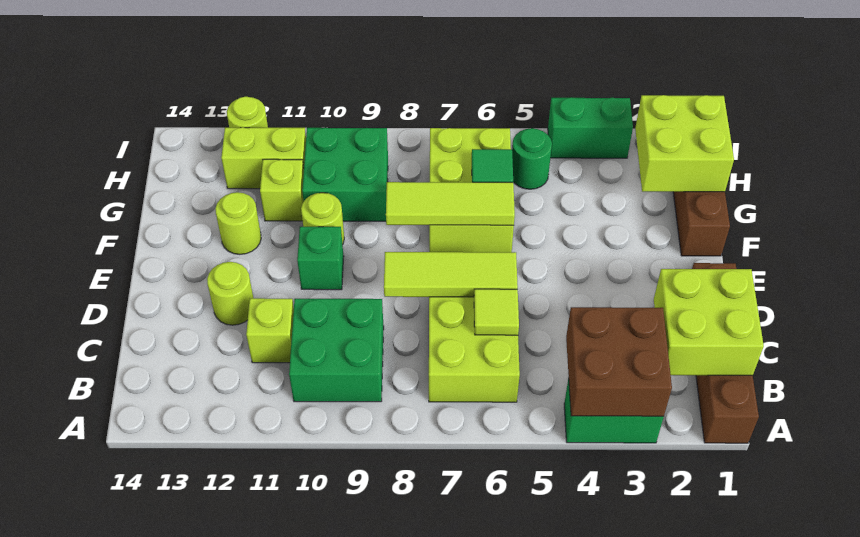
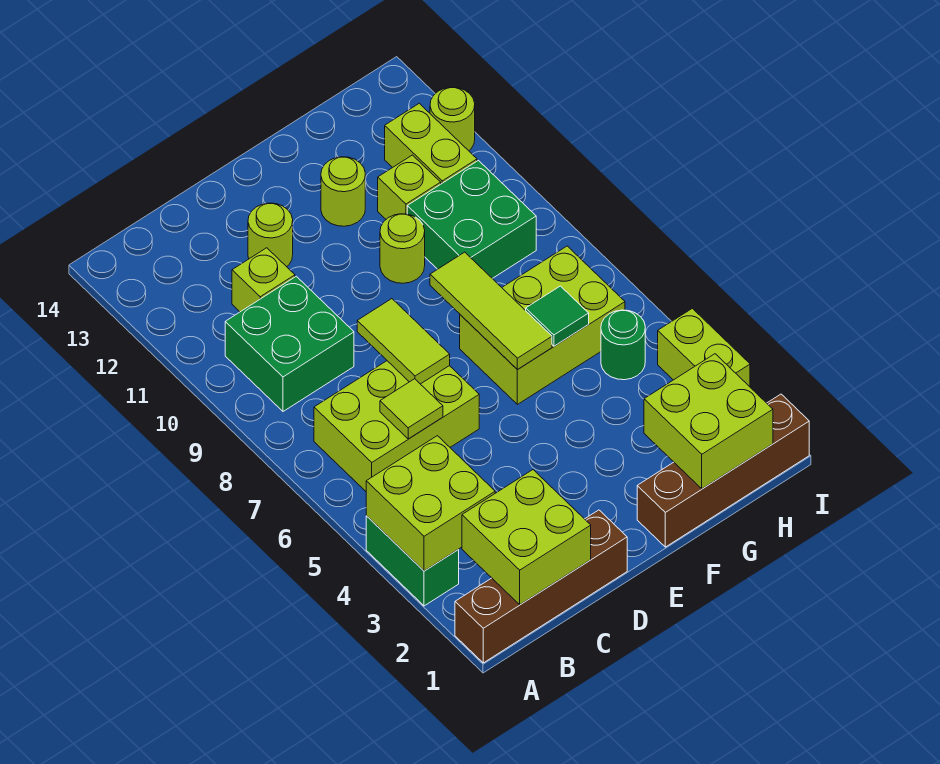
brown brick A3:B4 level 2 -> lime brick A3:B4 level 2
lime tile D6:D8 level 2 -> lime tile D7:D8 level 2
green brick E10 level 1 -> none
green brick I3:I4 level 1 -> lime brick I3:I4 level 1

